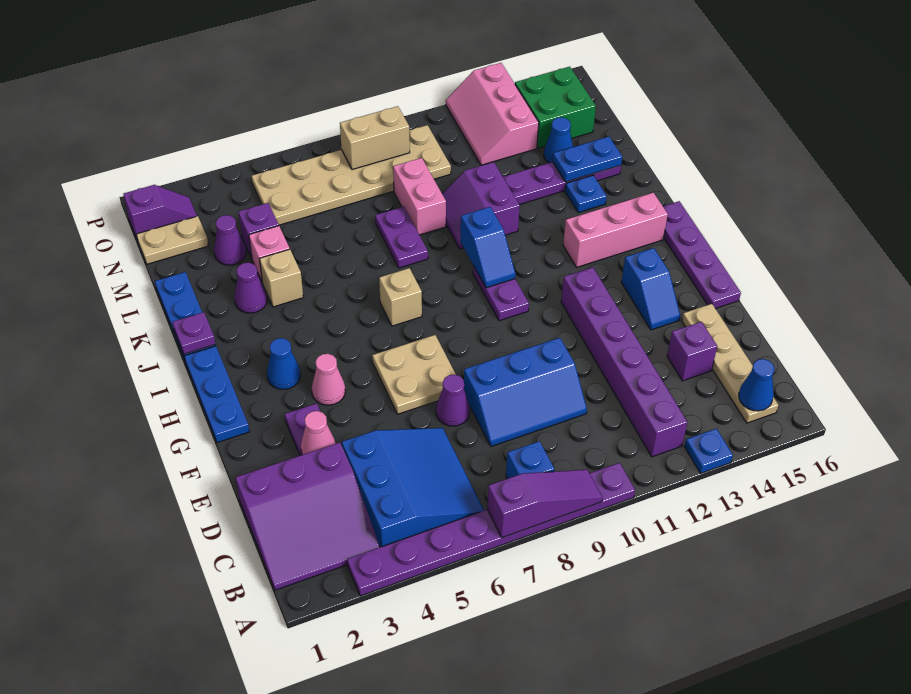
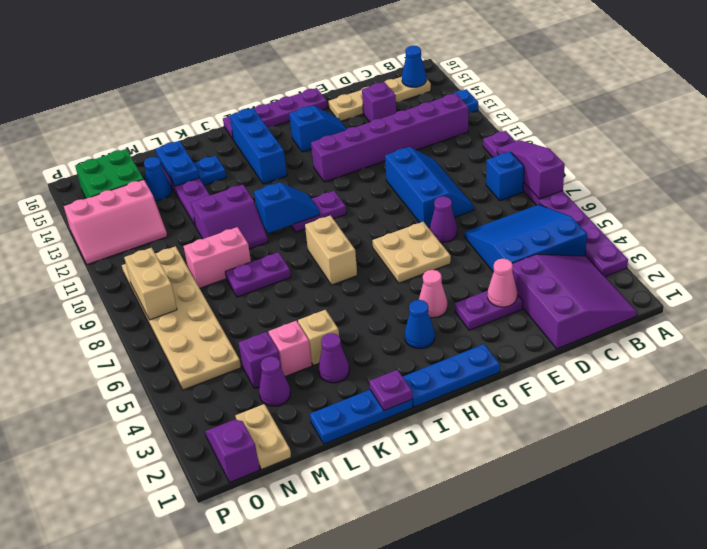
tan brick I7 level 1 -> tan brick I7:I8 level 1
pink brick I13:I15 level 1 -> blue brick I13:I15 level 1

